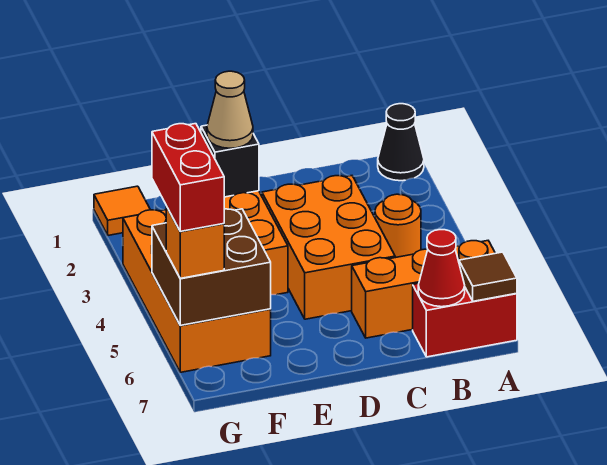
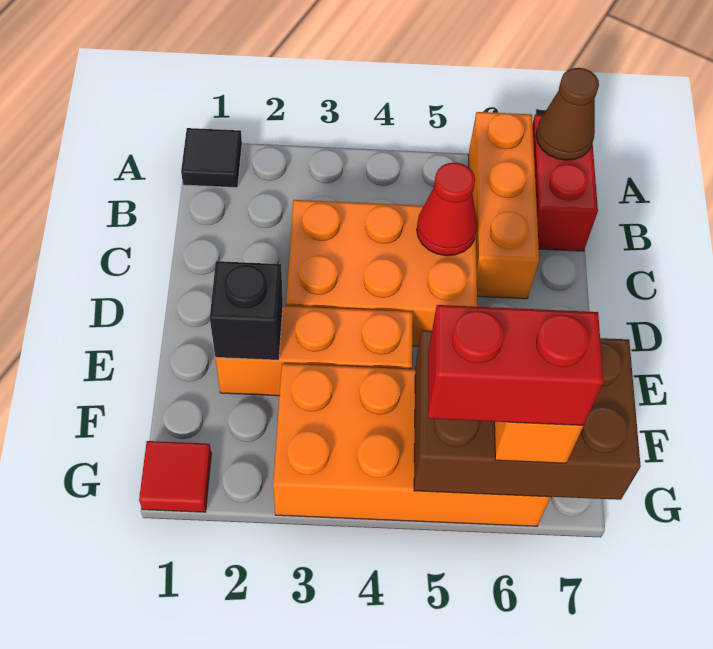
black cone A1 level 1 -> black tile A1 level 1
brown tile A7 level 2 -> brown cone A7 level 2
orange round brick B4 level 1 -> none
red cone B7 level 2 -> red cone C5 level 2
tan cone E2 level 3 -> none
brown brick F5:G6 level 2 -> brown brick F5:G7 level 2
orange tile G1 level 1 -> red tile G1 level 1

